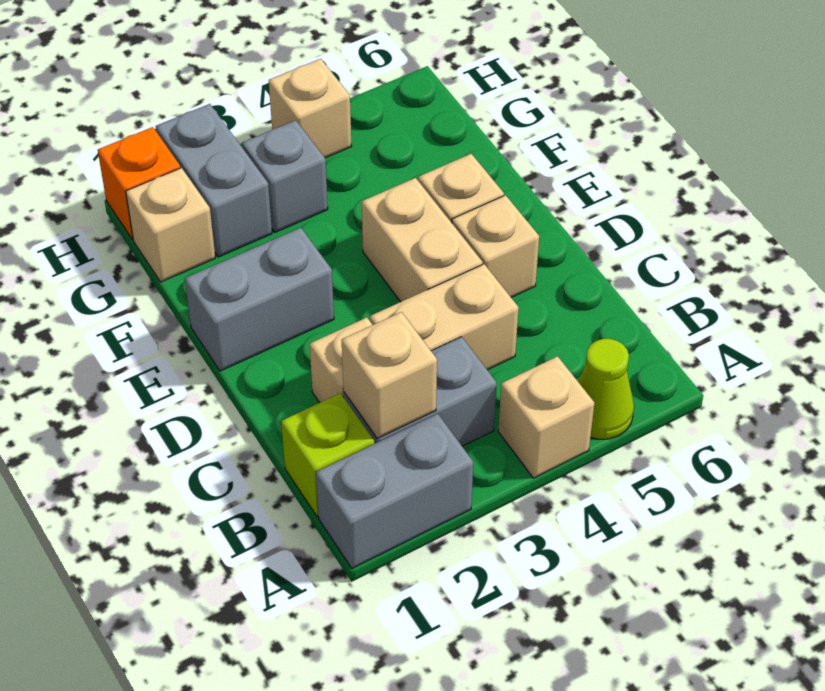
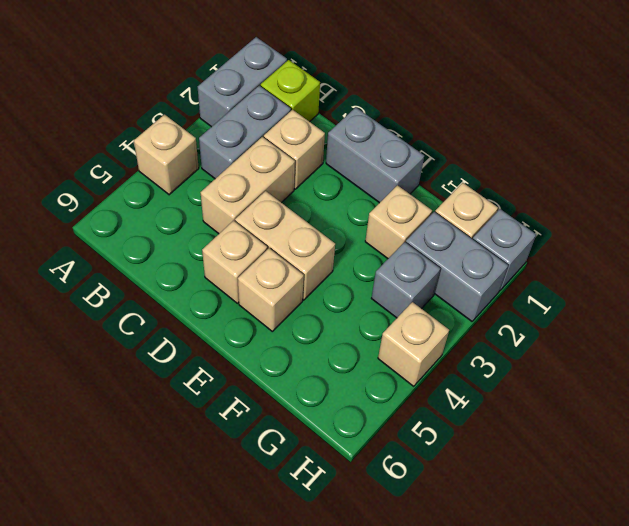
lime cone A5 level 1 -> none
tan brick B2 level 2 -> tan brick F2 level 1
grey brick E1:E2 level 1 -> grey brick D1:E1 level 1
orange brick H1 level 1 -> grey brick H1 level 1

